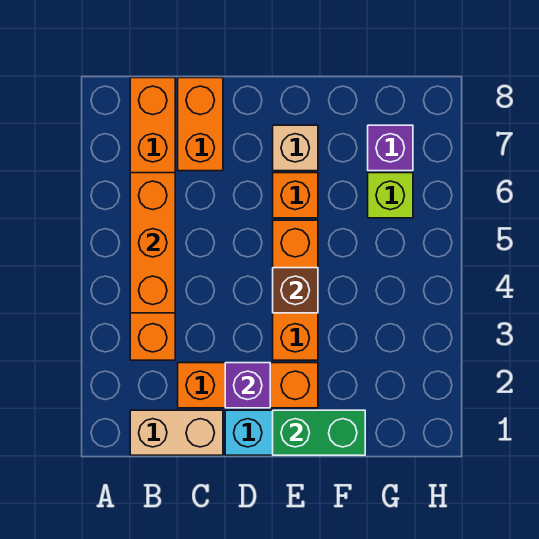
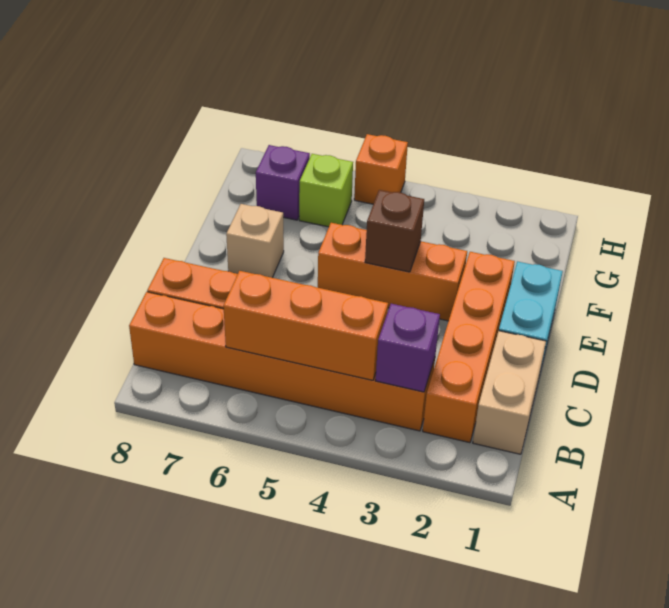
orange brick C2:E2 level 1 -> orange brick B2:E2 level 1
purple brick D2 level 2 -> purple brick B3 level 2
green brick E1:F1 level 2 -> none
orange brick E6 level 1 -> orange brick H5 level 1

